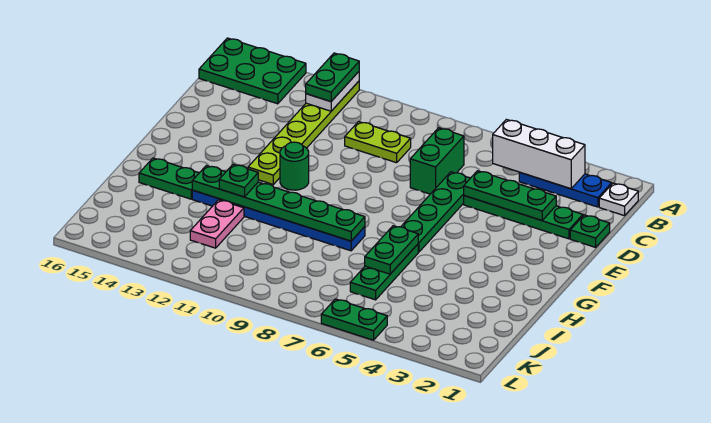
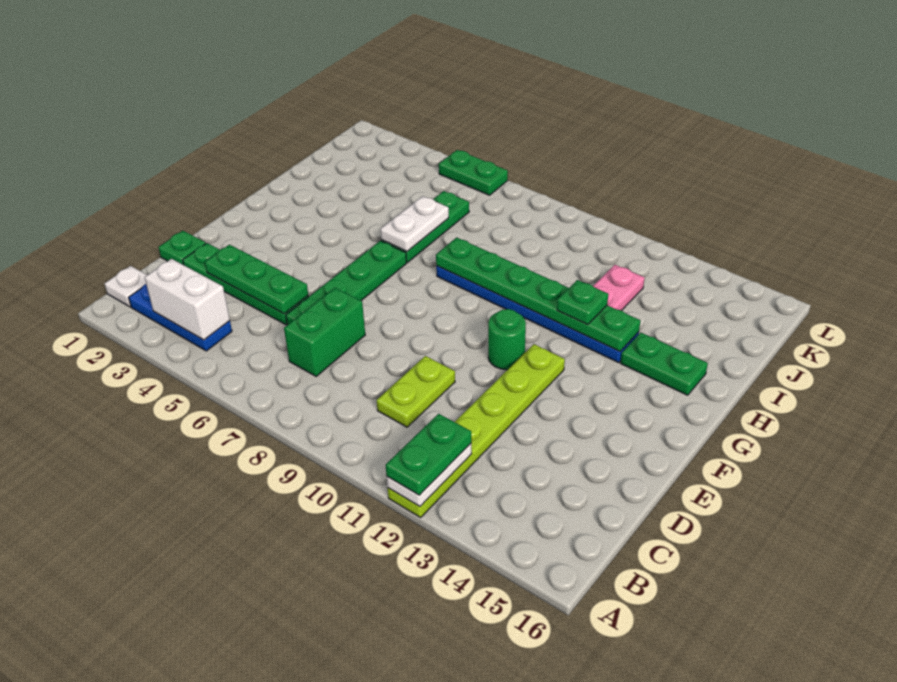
green plate A14:B16 level 1 -> none
white brick B3:B5 level 2 -> white brick B3:B4 level 2
lime plate C9:C10 level 1 -> lime plate C10:D10 level 1
green plate H6:I6 level 2 -> white plate H6:I6 level 2

